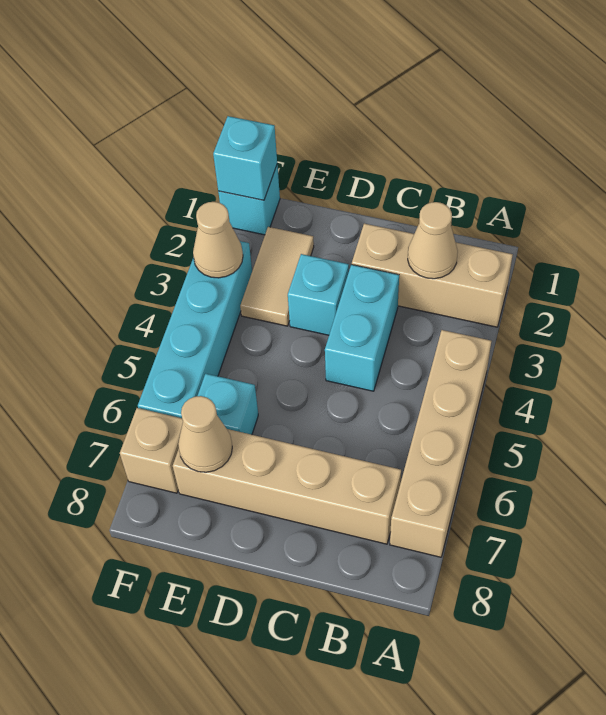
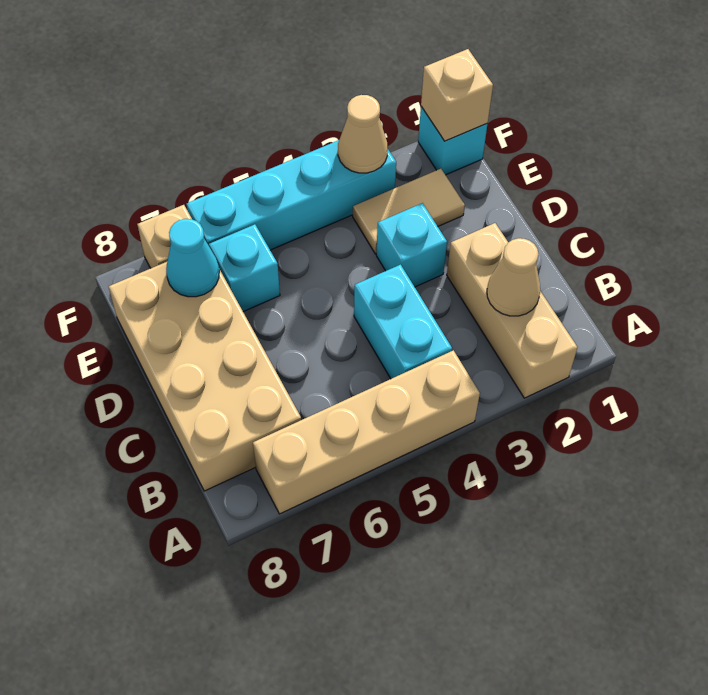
tan brick B7:E7 level 1 -> tan brick B7:E8 level 1
cyan brick C3:C4 level 1 -> cyan brick B4:C4 level 1
tan cone E7 level 2 -> cyan cone E7 level 2
cyan brick F1 level 2 -> tan brick F1 level 2

